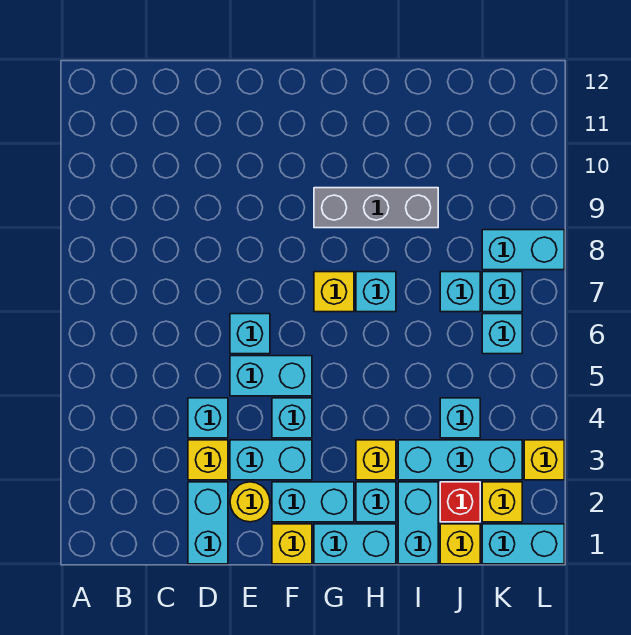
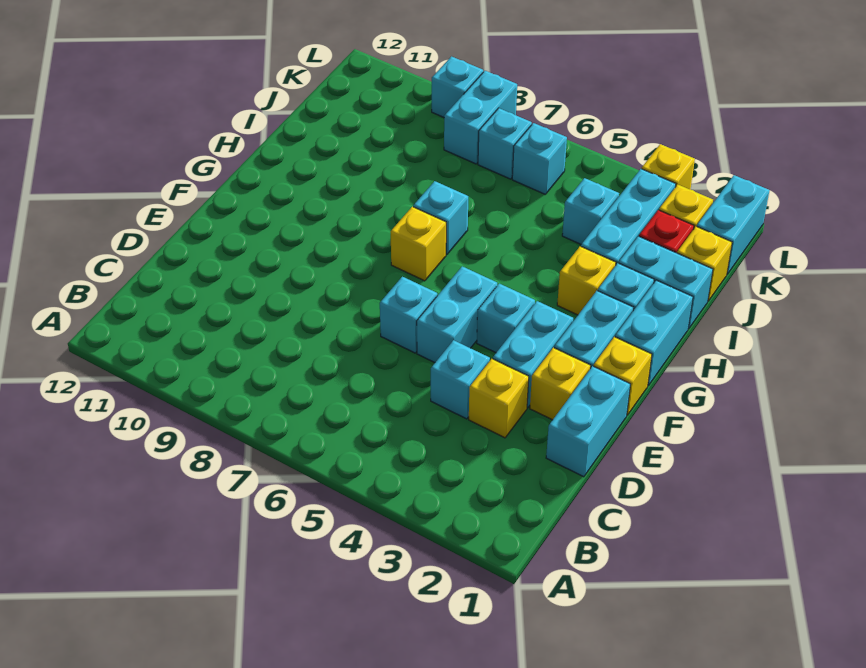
cyan brick D1:D2 level 1 -> cyan brick D1:E1 level 1
yellow round brick E2 level 1 -> yellow brick E2 level 1
grey brick G9:I9 level 1 -> none
cyan brick J7 level 1 -> cyan brick L9 level 1

